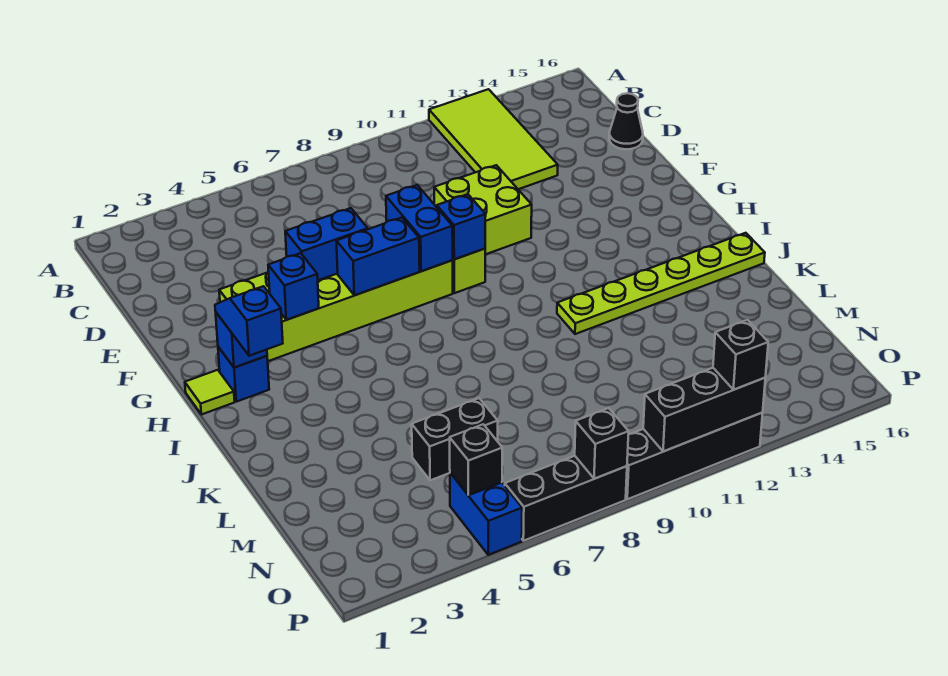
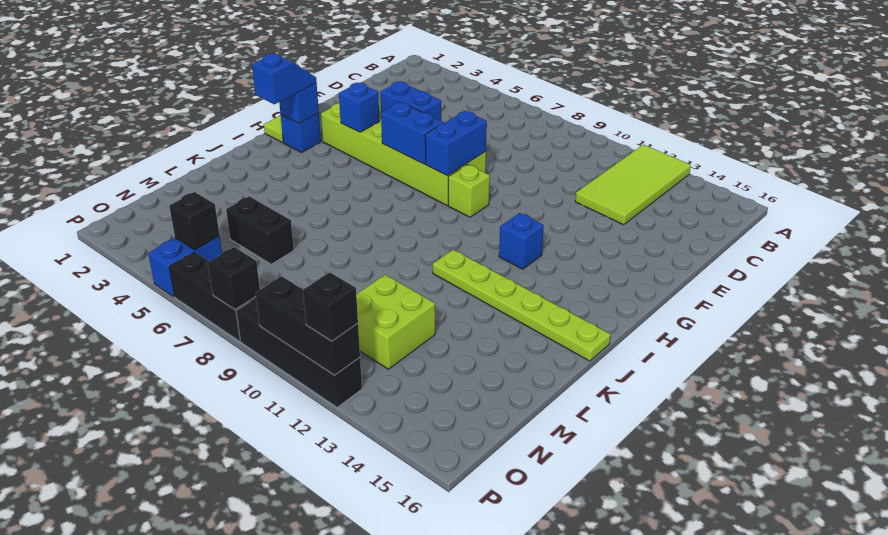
black cone D16 level 1 -> none
lime brick E10:F11 level 1 -> lime brick M11:N12 level 1
blue brick G9 level 2 -> blue brick H12 level 1

